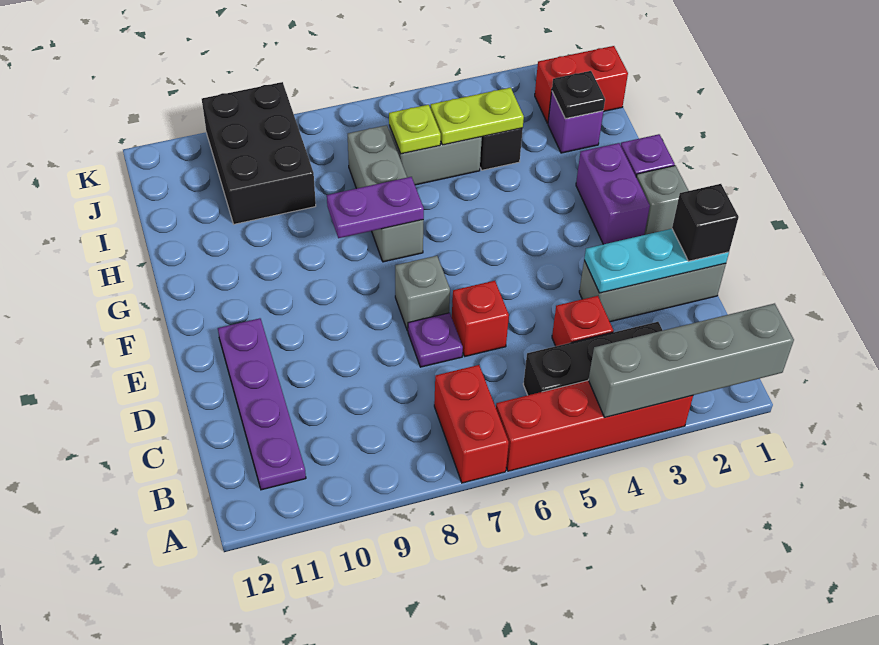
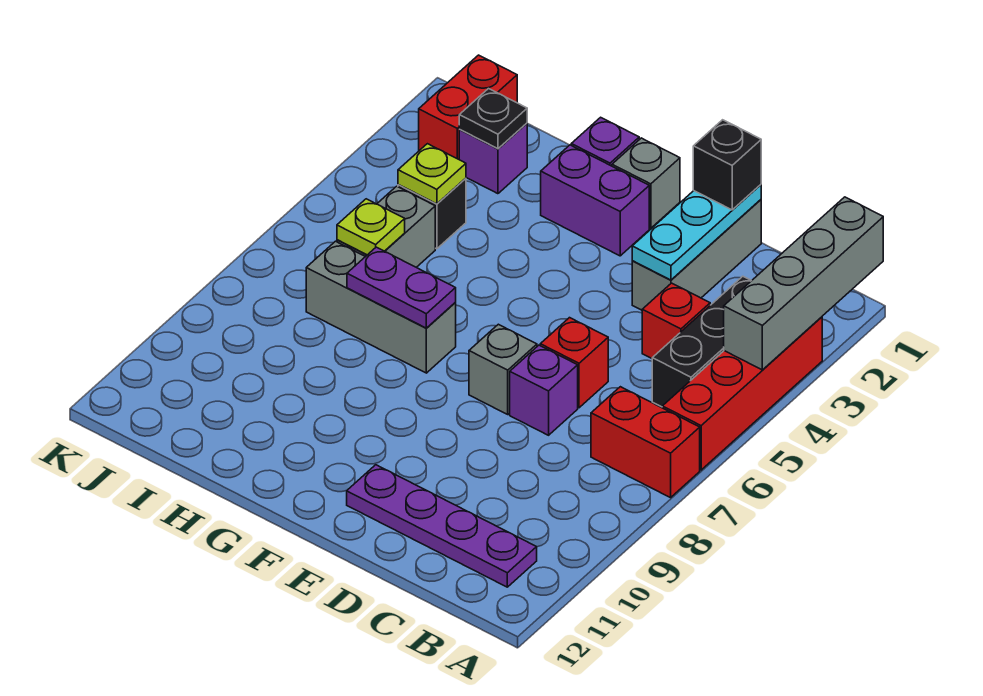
purple plate D7 level 1 -> purple brick D7 level 1
purple plate G7:G8 level 2 -> purple plate G7:H7 level 2
lime plate I4:I5 level 2 -> lime plate I4 level 2
black brick I9:K10 level 1 -> none

